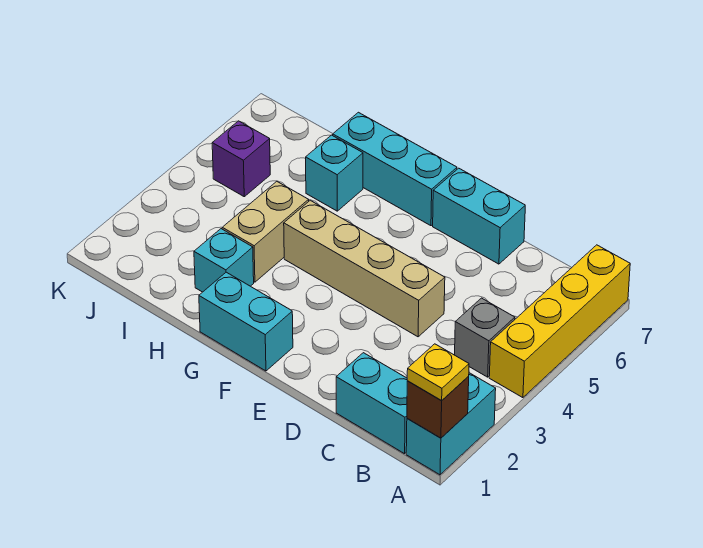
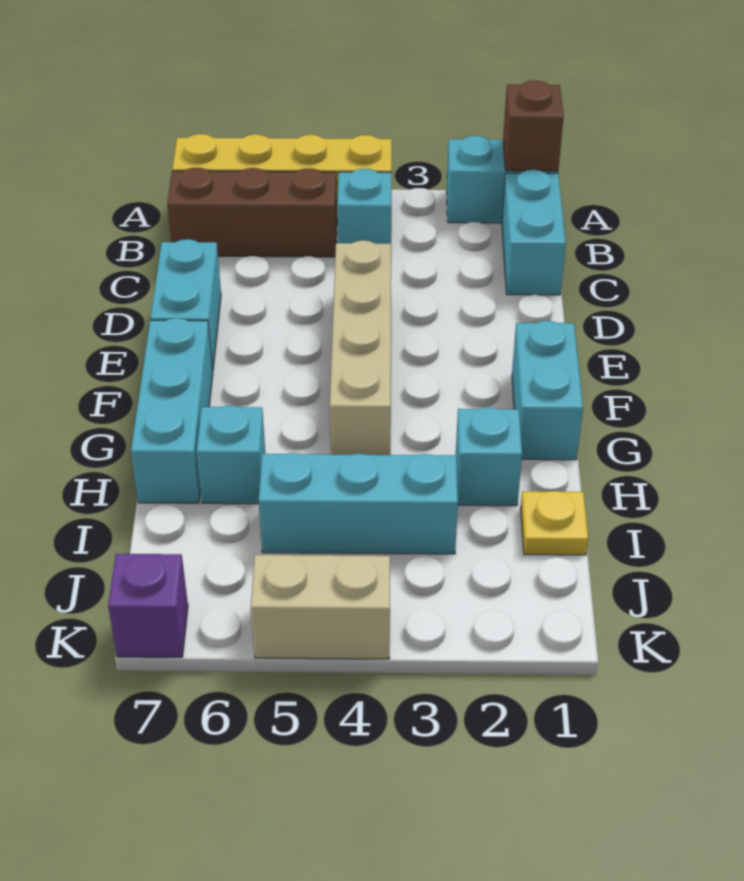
yellow plate A1 level 3 -> yellow plate I1 level 1
grey brick B4 level 1 -> cyan brick B4 level 1
none -> brown brick B5:B7 level 1
tan brick H3:H4 level 1 -> tan brick K4:K5 level 1
none -> cyan brick I3:I5 level 1
purple brick J5 level 1 -> purple brick K7 level 1

